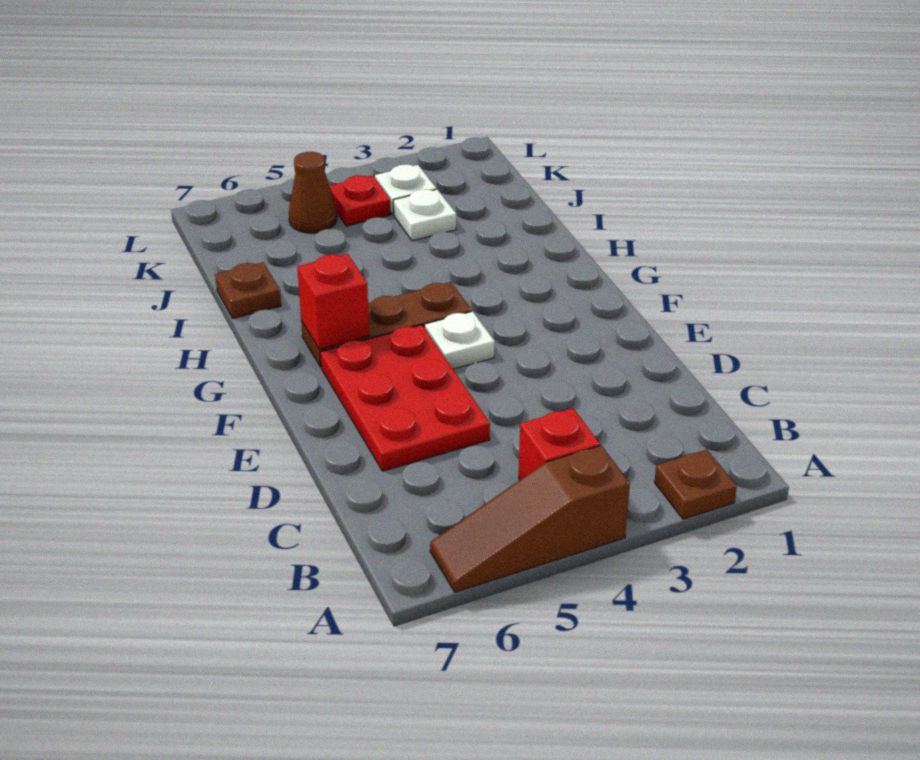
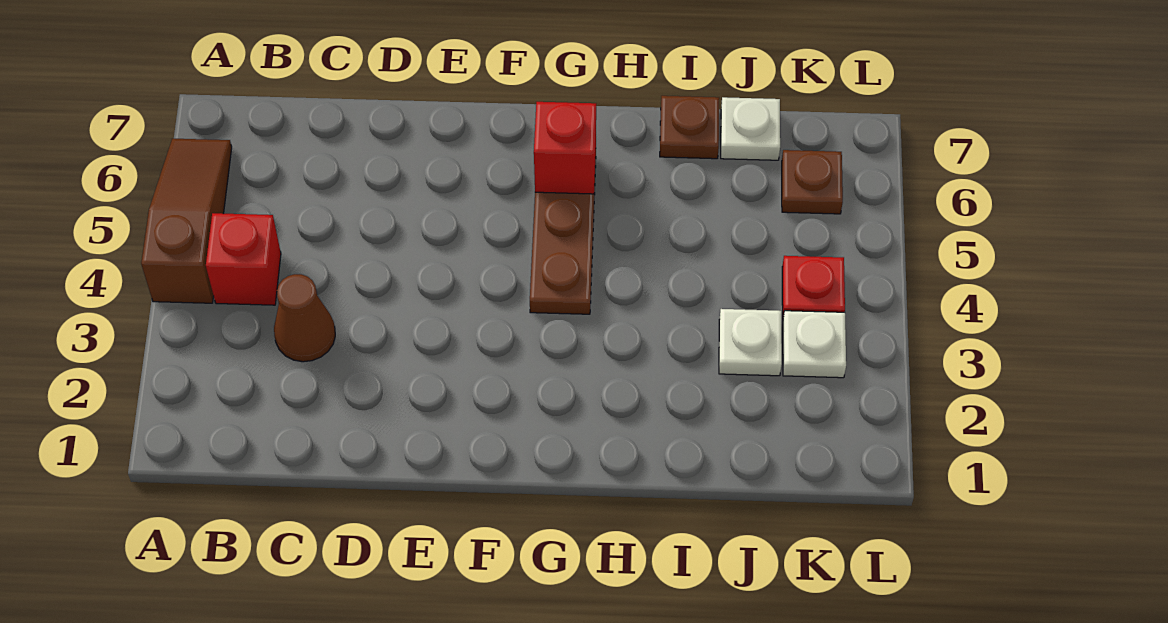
brown plate A2 level 1 -> brown plate K6 level 1
red plate D5:F6 level 1 -> none
white plate F4 level 1 -> white plate J7 level 1
brown cone K5 level 1 -> brown cone C3 level 1

